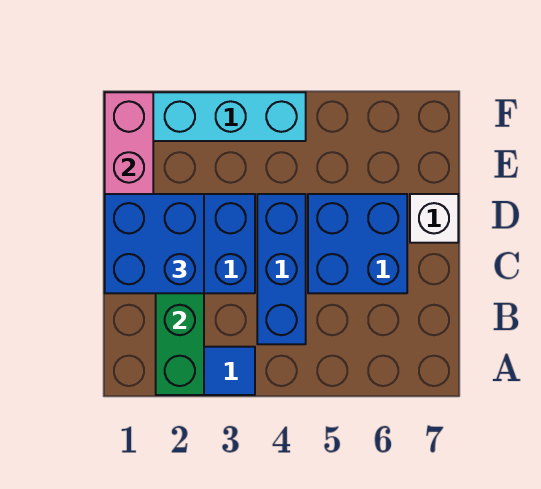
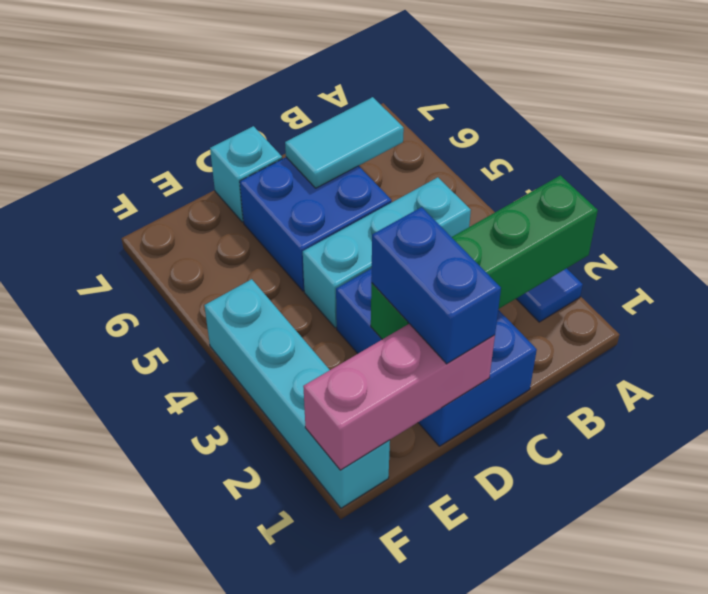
blue brick B4:D4 level 1 -> cyan brick B4:D4 level 1
none -> cyan tile B6:C6 level 2
blue brick C1:D2 level 3 -> blue brick D1:D2 level 3
white brick D7 level 1 -> cyan brick D7 level 1

